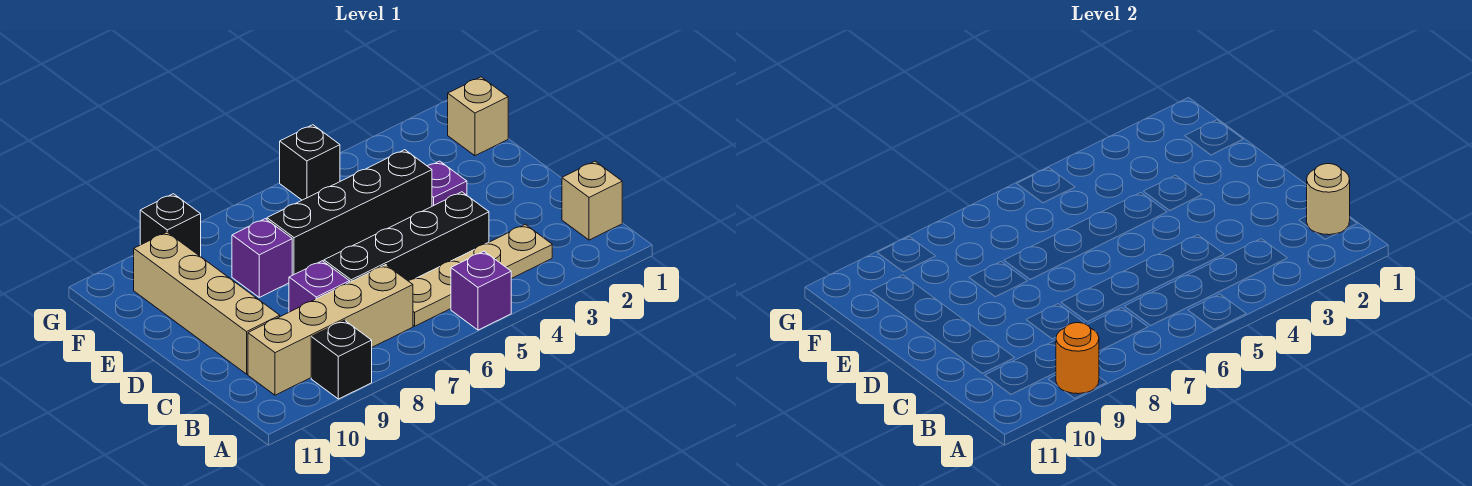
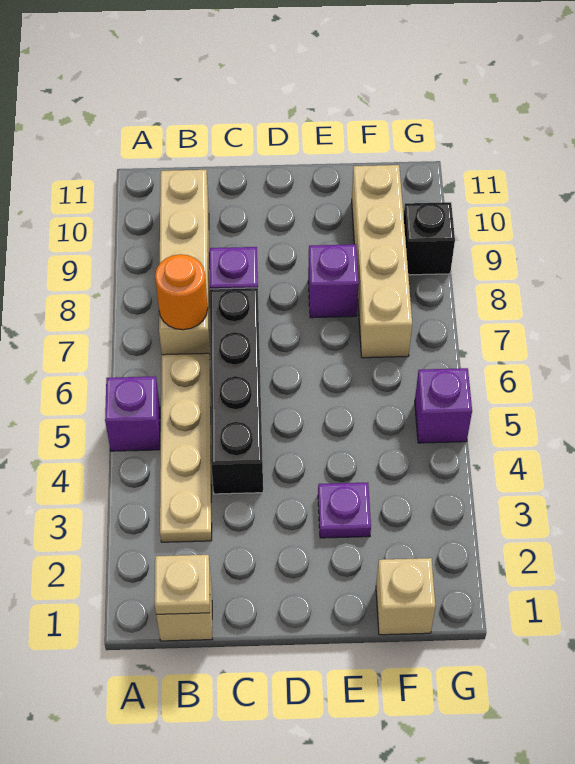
black brick A9 level 1 -> none
orange round brick A9 level 2 -> orange round brick B7 level 2
tan round brick B1 level 2 -> tan plate B1 level 2
tan brick C10:F10 level 1 -> tan brick F7:F10 level 1
black brick E4:E7 level 1 -> none
black brick G5 level 1 -> purple brick G5 level 1

